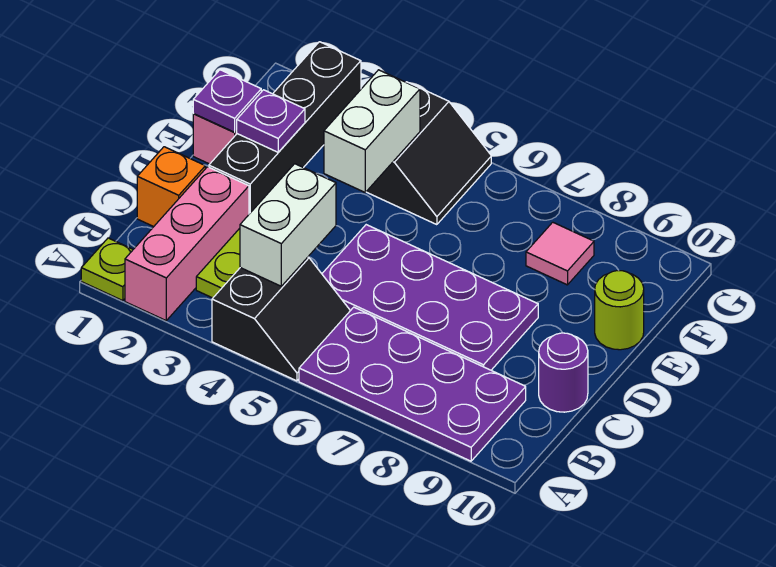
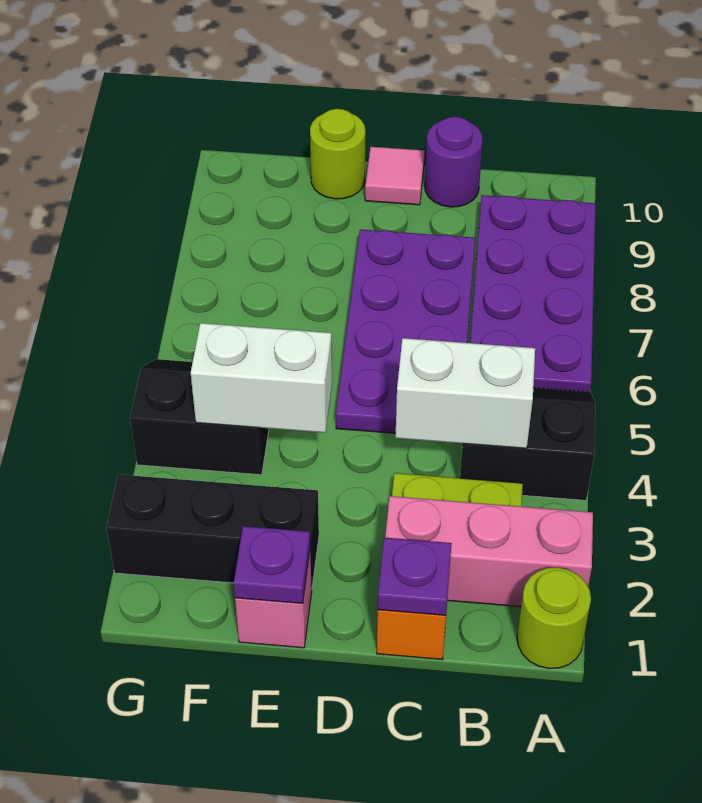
lime plate A1 level 1 -> lime round brick A1 level 1
black brick D2:G2 level 1 -> black brick E2:G2 level 1
purple plate E2 level 2 -> purple plate C1 level 2
pink tile F8 level 1 -> pink tile D10 level 1

